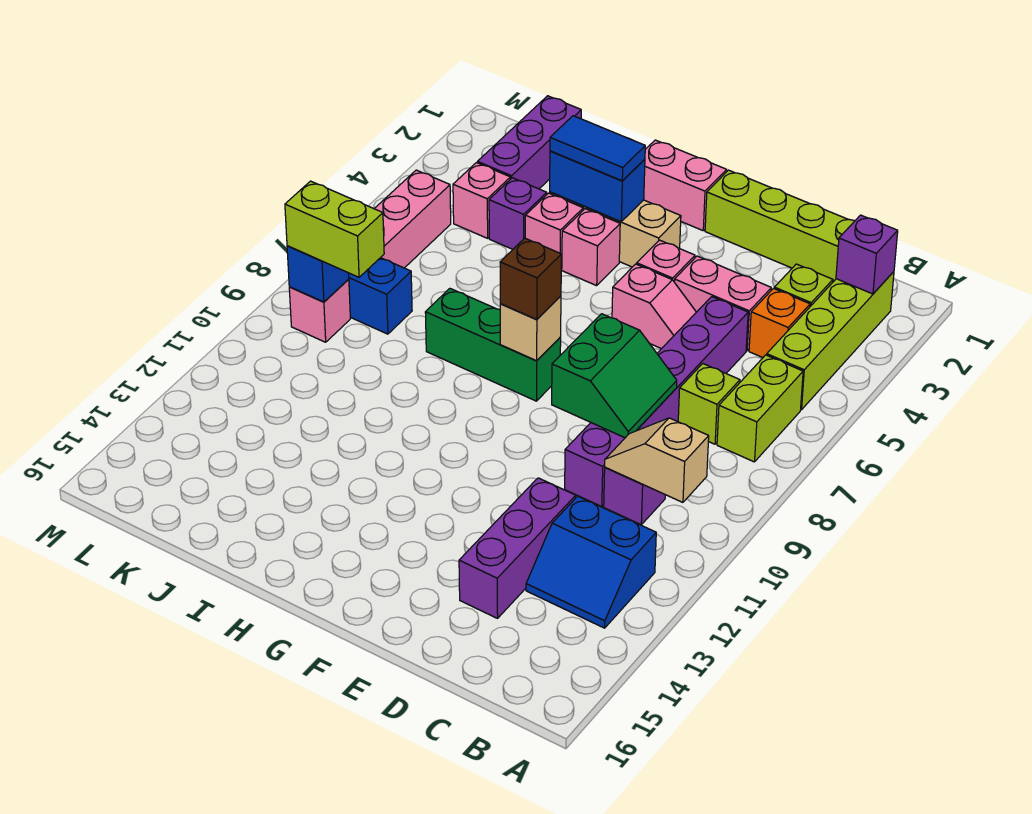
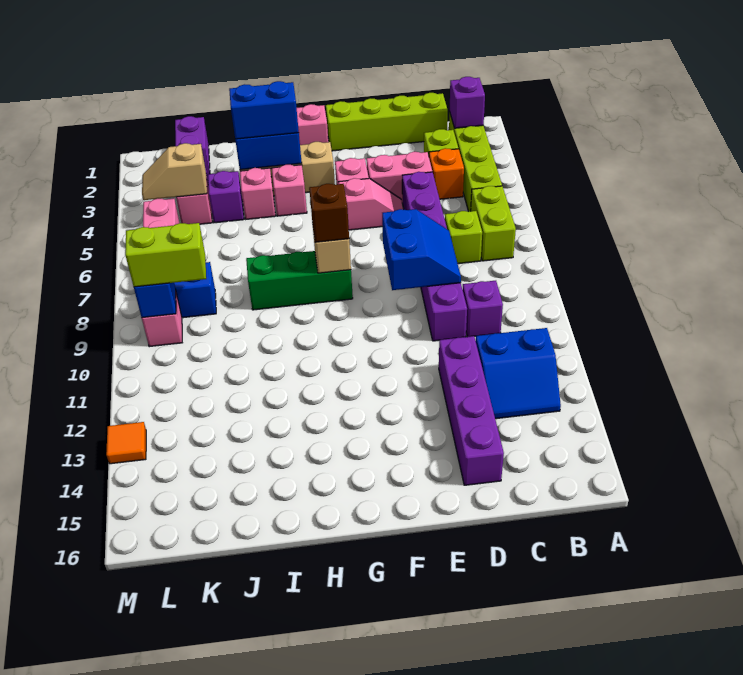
tan slope B10:C10 level 2 top B -> tan slope K4:L4 level 2 top K
green slope D8:E9 level 2 top E -> blue slope D8:E9 level 2 top E
purple brick D12:D14 level 1 -> purple brick D12:D15 level 1
blue tile H3:I3 level 3 -> blue brick H3:I3 level 3
none -> orange tile M13 level 1

